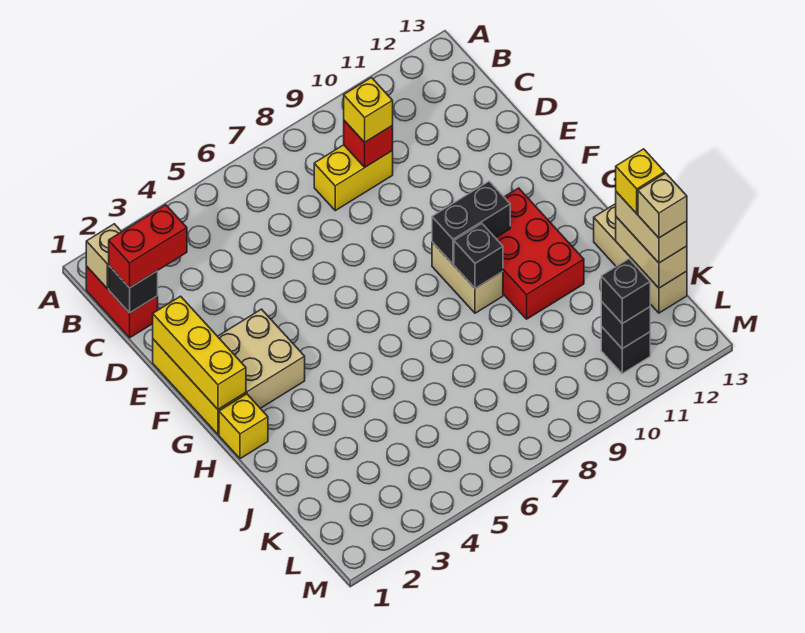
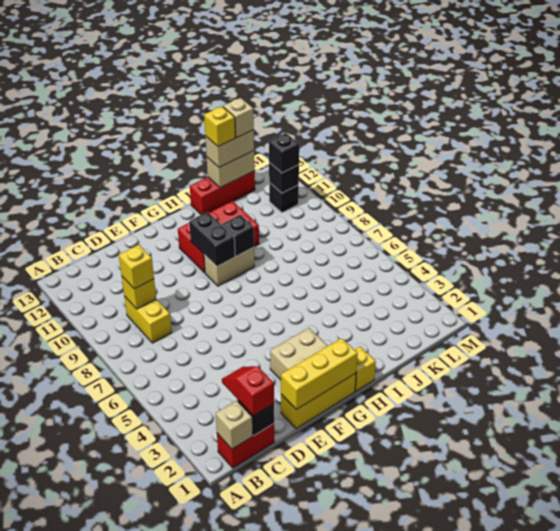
red brick C1:C2 level 3 -> red slope C1:C2 level 3 top 1
red brick C9 level 2 -> yellow brick C9 level 2
tan brick I13:K13 level 1 -> red brick I13:K13 level 1

